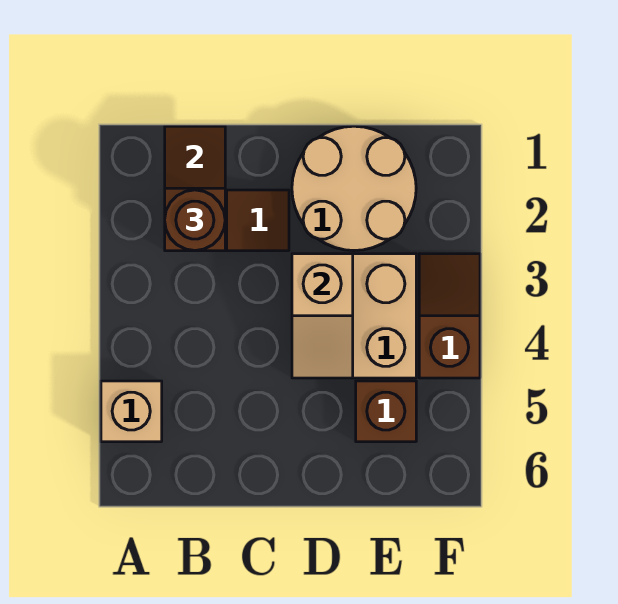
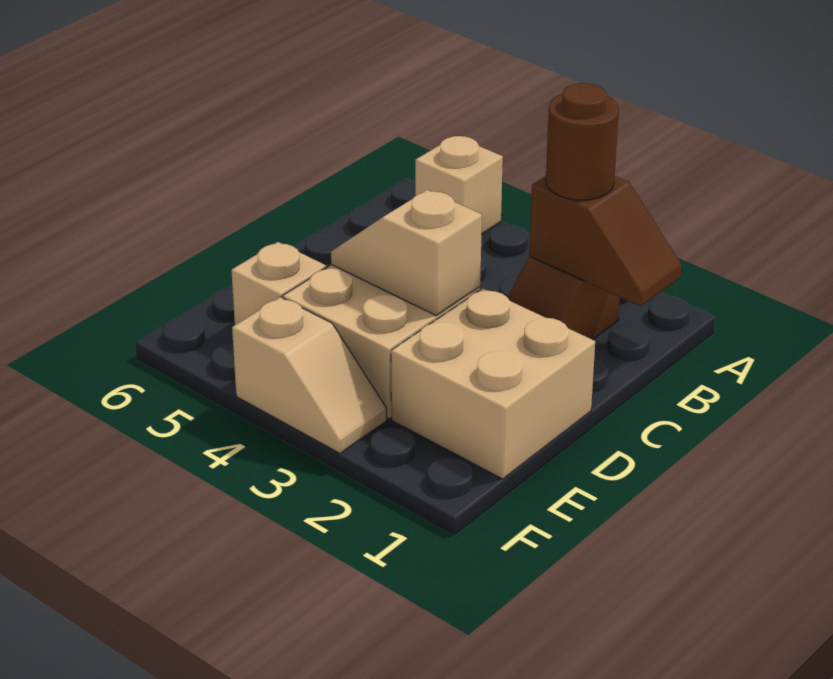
tan round brick D1:E2 level 1 -> tan brick D1:E2 level 1
brown brick E5 level 1 -> tan brick E5 level 1
brown slope F3:F4 level 1 top 4 -> tan slope F3:F4 level 1 top 4

